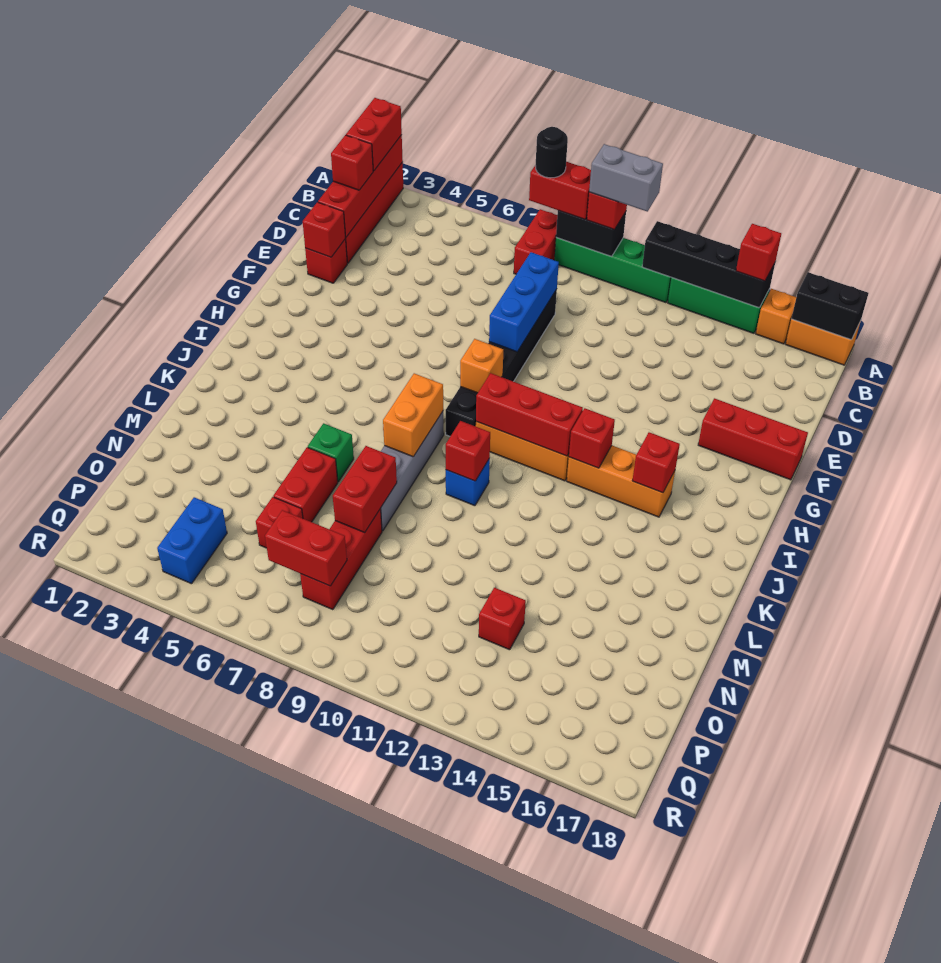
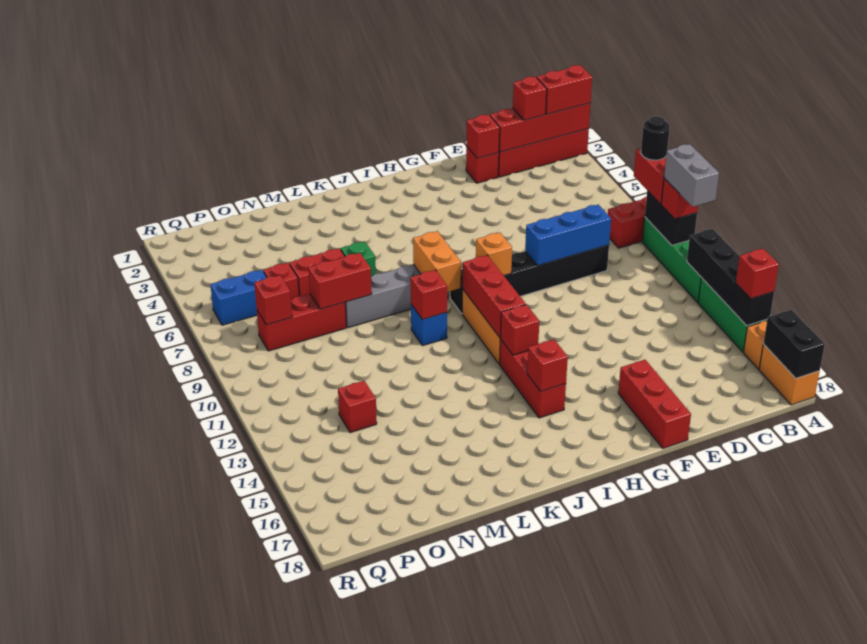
orange brick I13:I15 level 1 -> red brick I13:I15 level 1
orange brick J8:K8 level 2 -> orange brick J8:J9 level 2
blue brick P4:Q4 level 1 -> blue brick P6:Q6 level 1
red brick P7:P8 level 2 -> red brick P8 level 2

